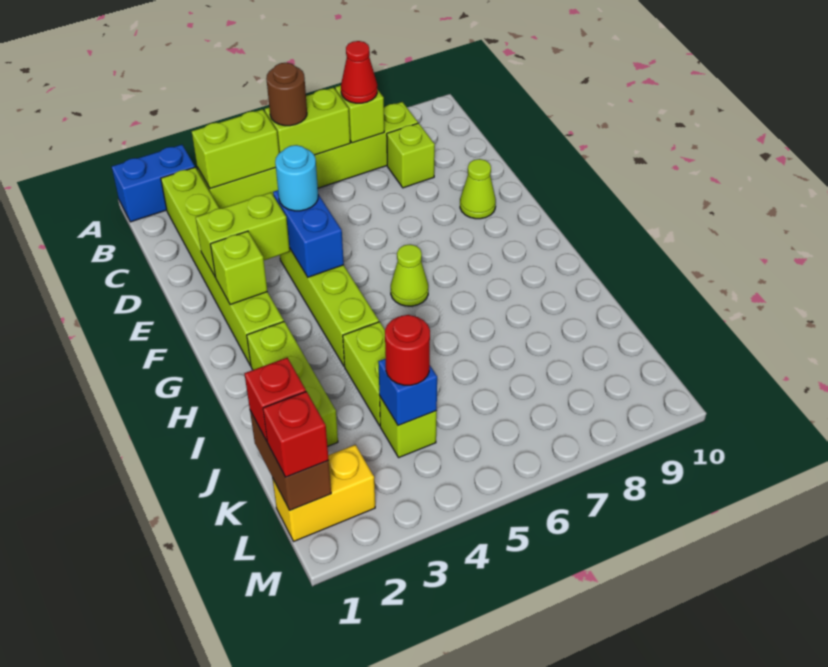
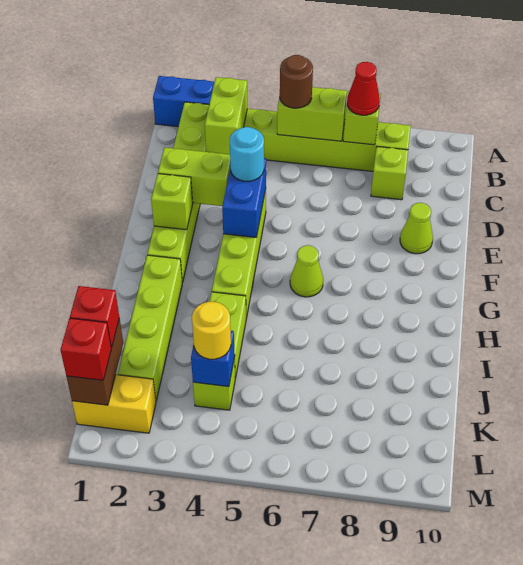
lime brick B3:B4 level 2 -> lime brick B3:C3 level 2
lime brick H2:J2 level 1 -> lime brick H2:K2 level 1
red round brick K4 level 3 -> yellow round brick K4 level 3

